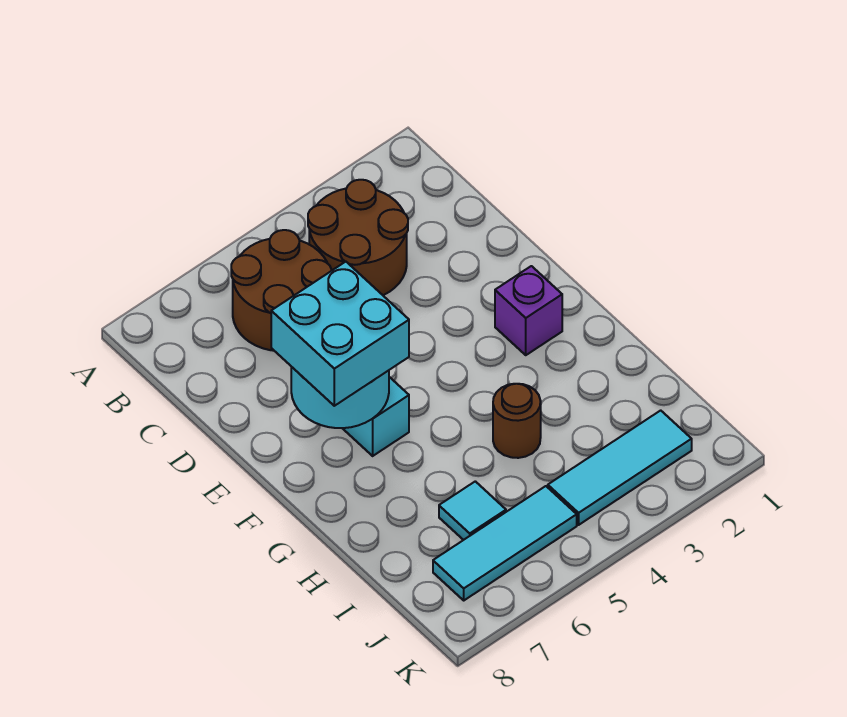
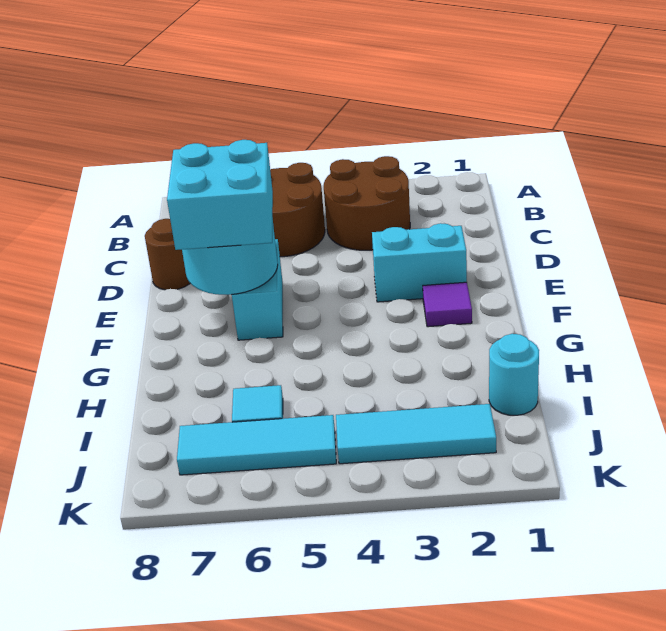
none -> cyan brick E2:E3 level 1
purple brick F2 level 1 -> purple tile F2 level 1
brown round brick H4 level 1 -> brown round brick D8 level 1
none -> cyan round brick I1 level 1

